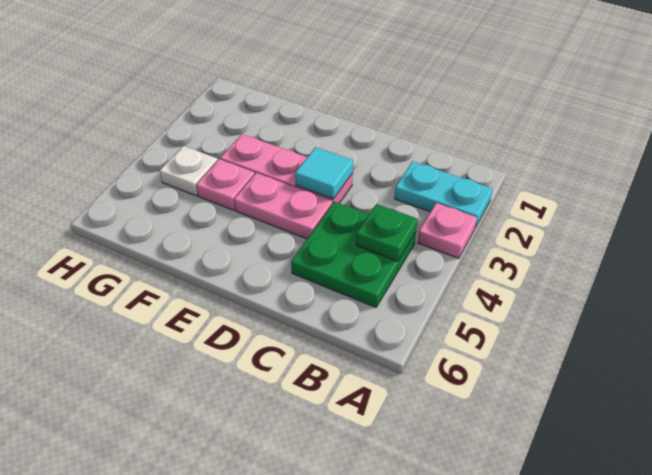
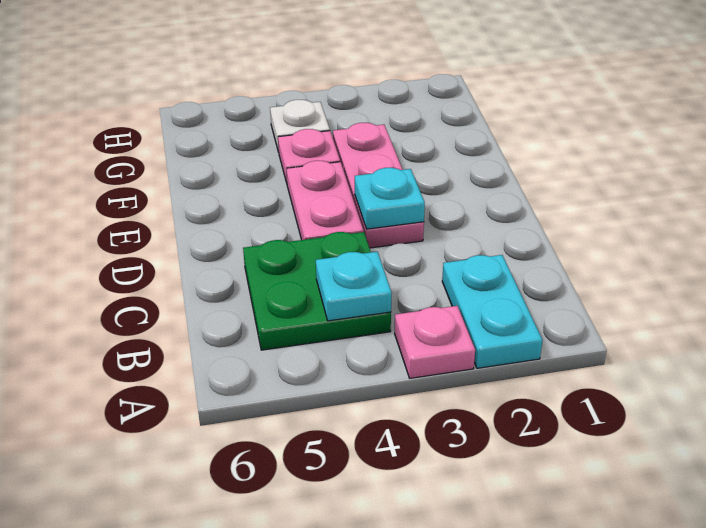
green plate B4 level 2 -> cyan plate B4 level 2
cyan tile D3 level 2 -> cyan plate D3 level 2

